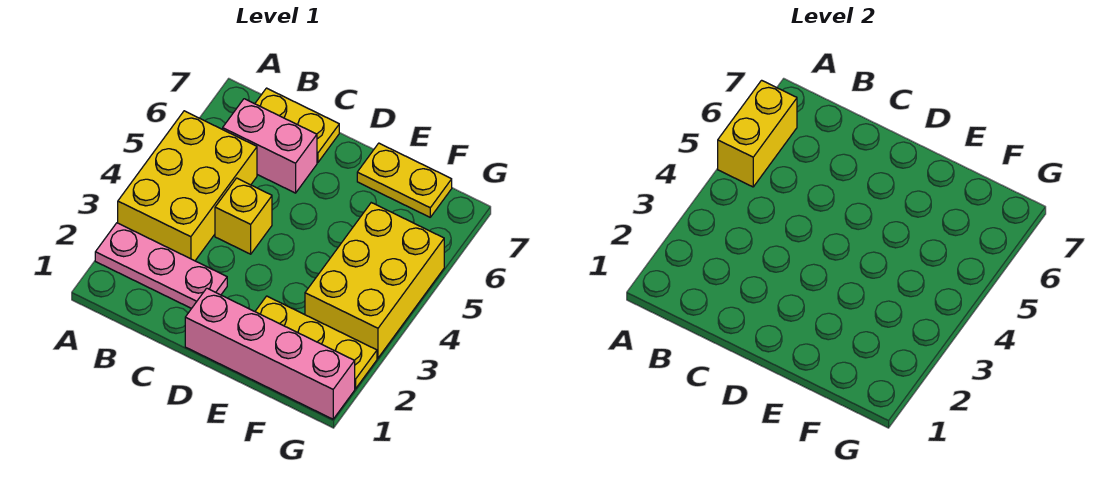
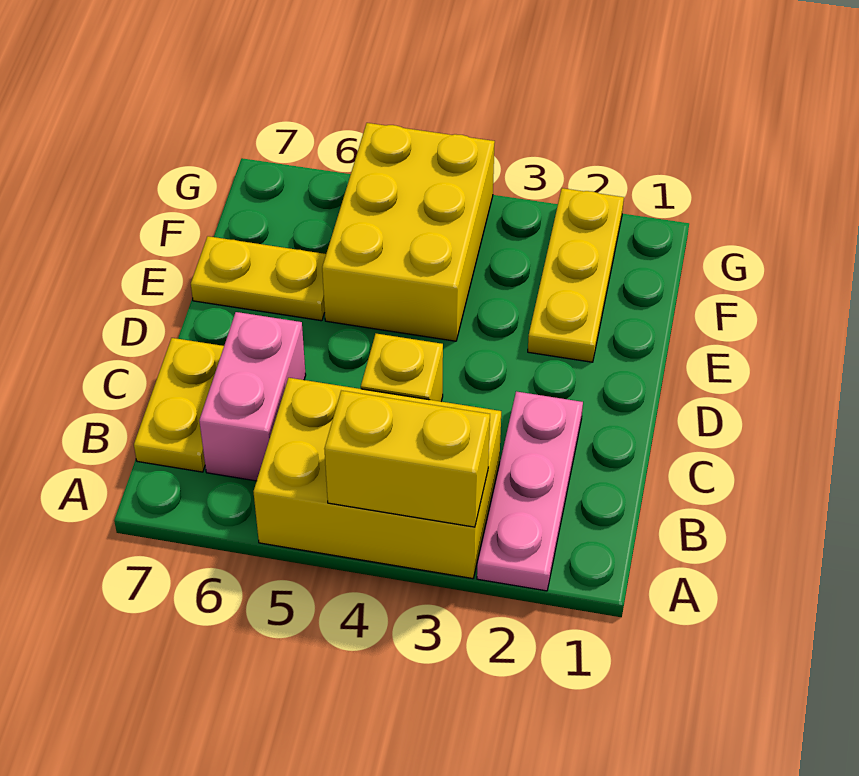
yellow brick A5:A6 level 2 -> yellow brick A3:A4 level 2
pink brick D1:G1 level 1 -> none
yellow plate E7:F7 level 1 -> yellow plate E6:E7 level 1
yellow brick F3:G5 level 1 -> yellow brick E4:G5 level 1

